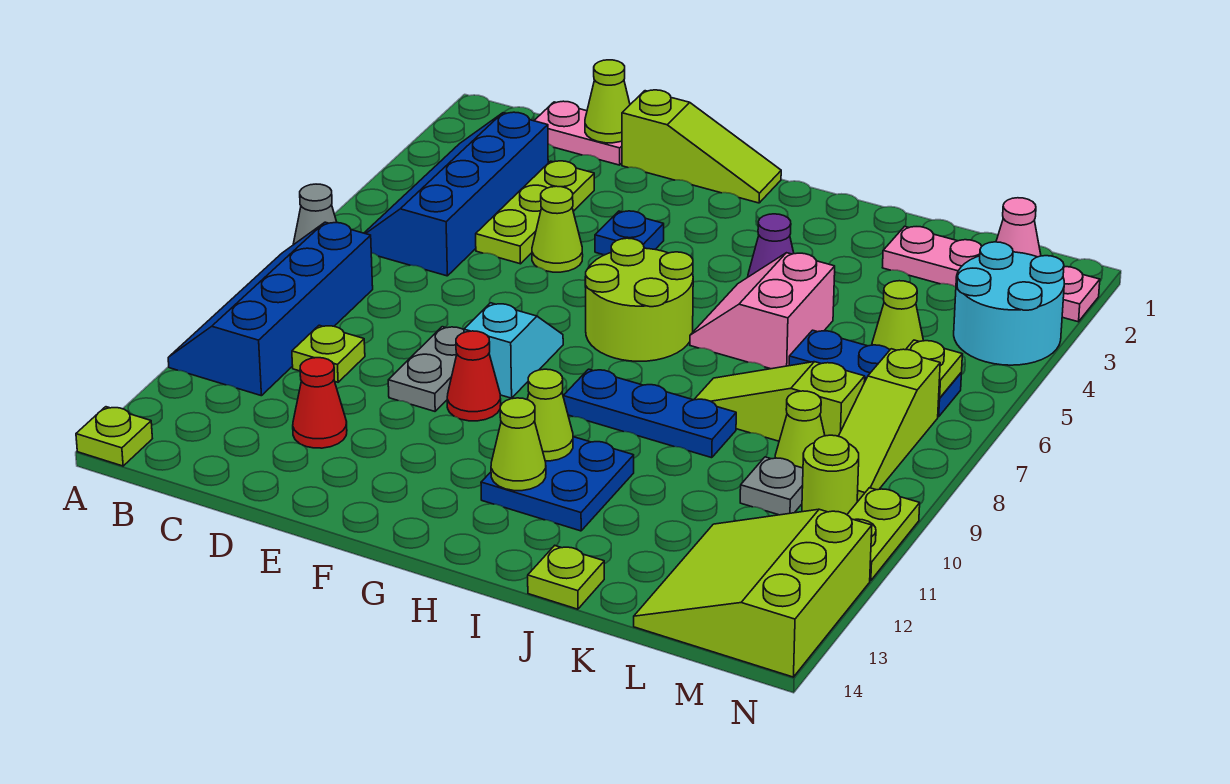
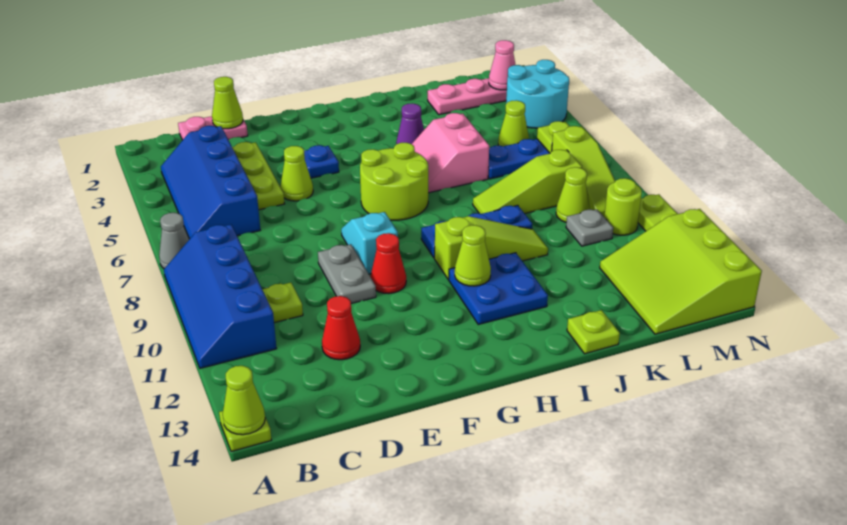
lime slope E1:G1 level 1 top E -> lime slope H10:J10 level 1 top H
lime cone H12 level 2 -> lime cone A14 level 2

